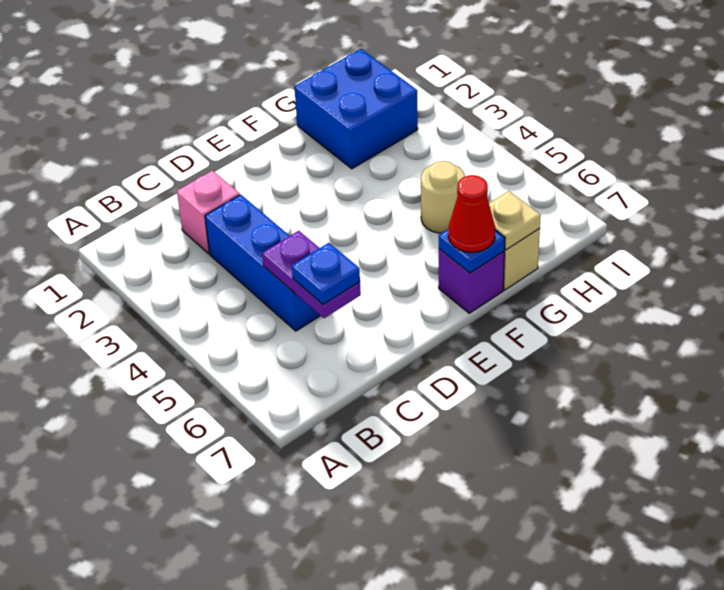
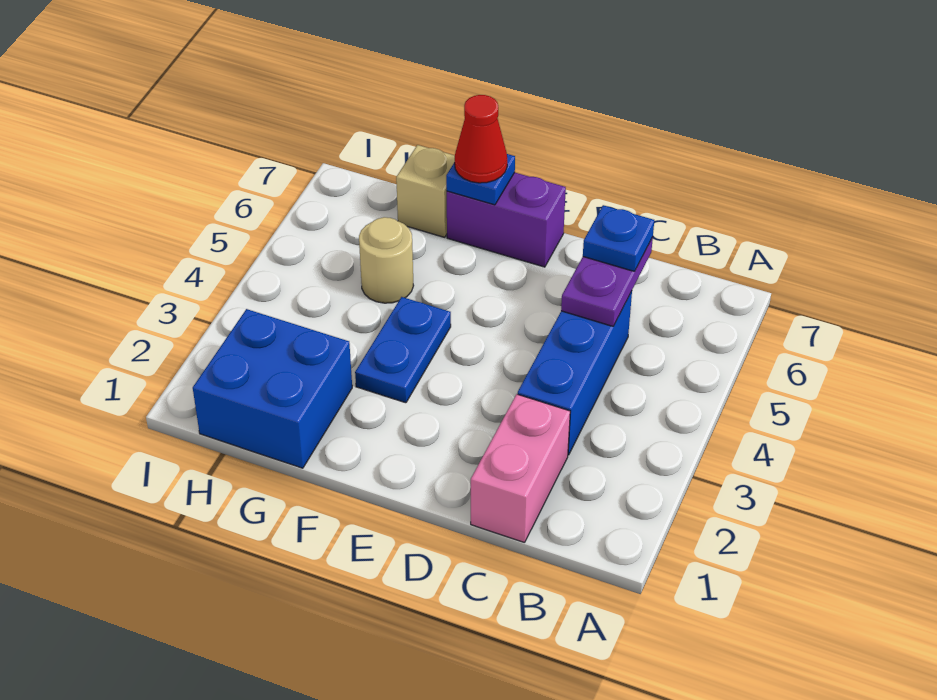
pink brick C2 level 1 -> pink brick C1:C2 level 1
none -> blue plate F3:F4 level 1
purple brick F7 level 1 -> purple brick E7:F7 level 1
tan plate G7 level 2 -> none

